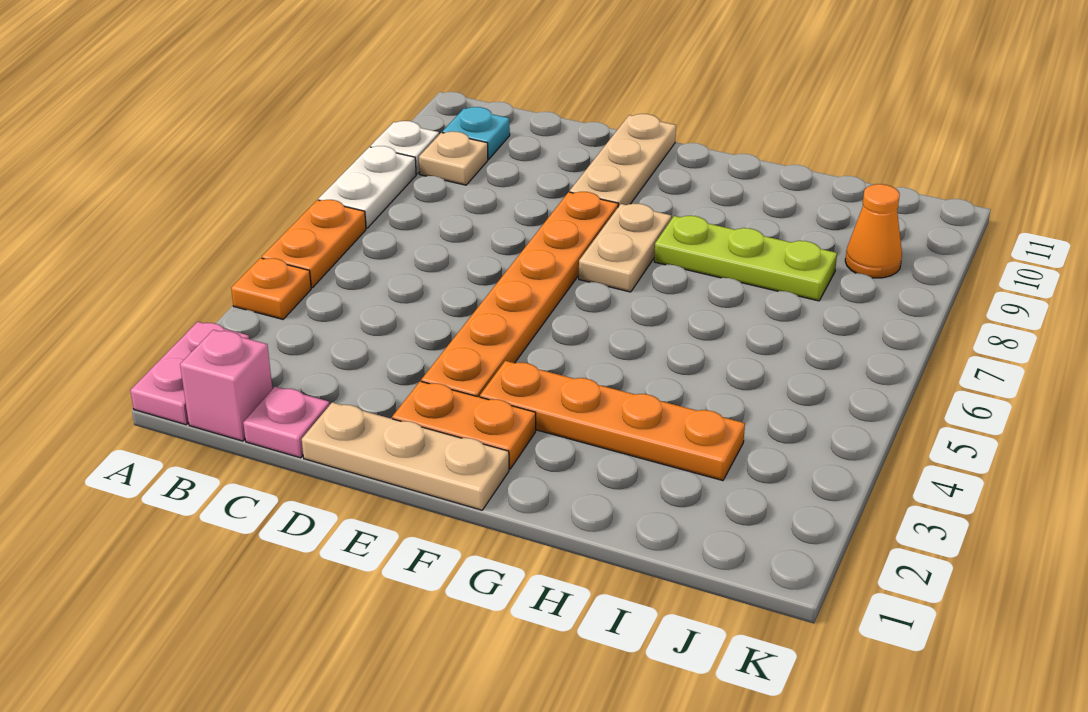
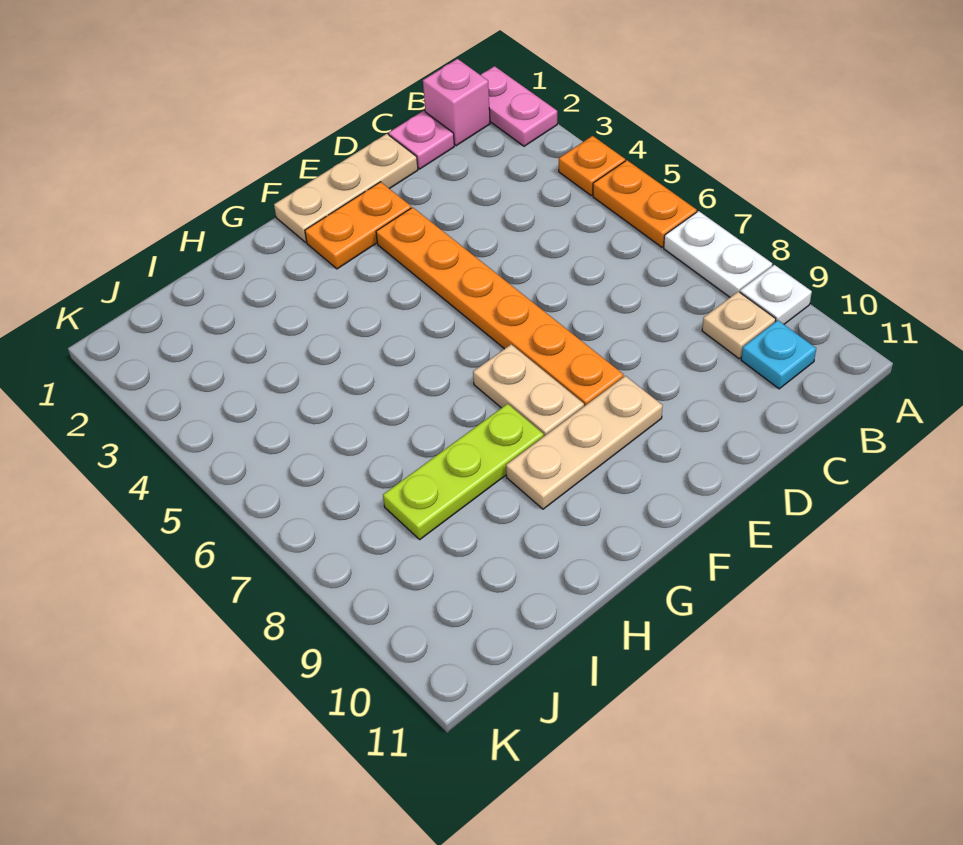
tan plate E9:E11 level 1 -> tan plate E9:G9 level 1
orange plate F3:I3 level 1 -> none
orange cone J9 level 1 -> none

